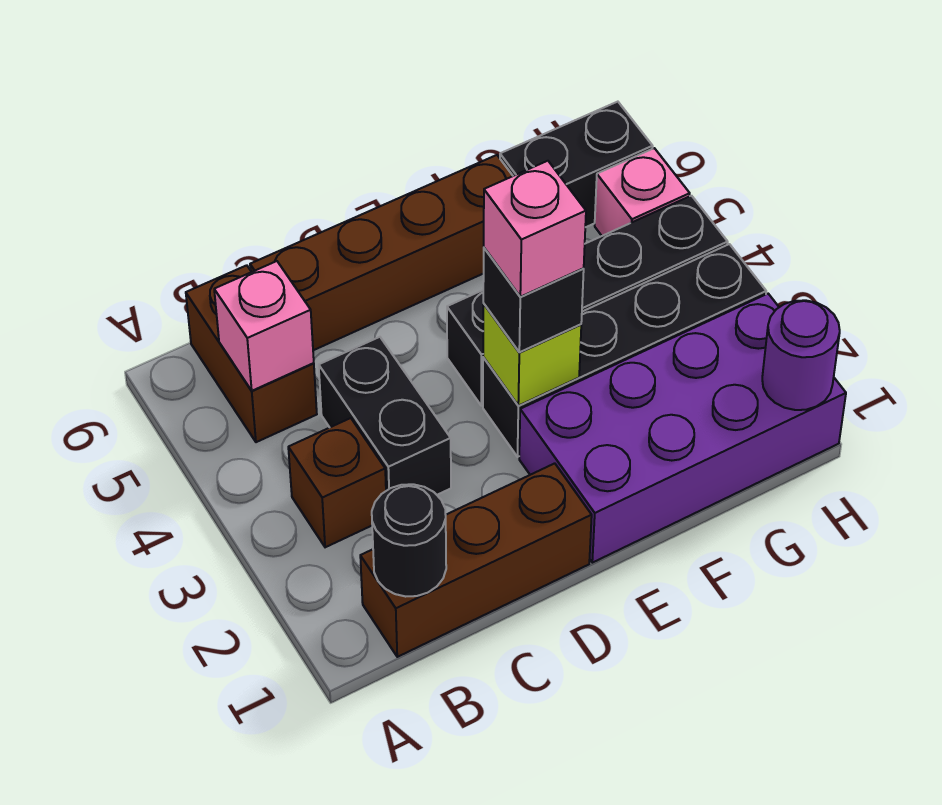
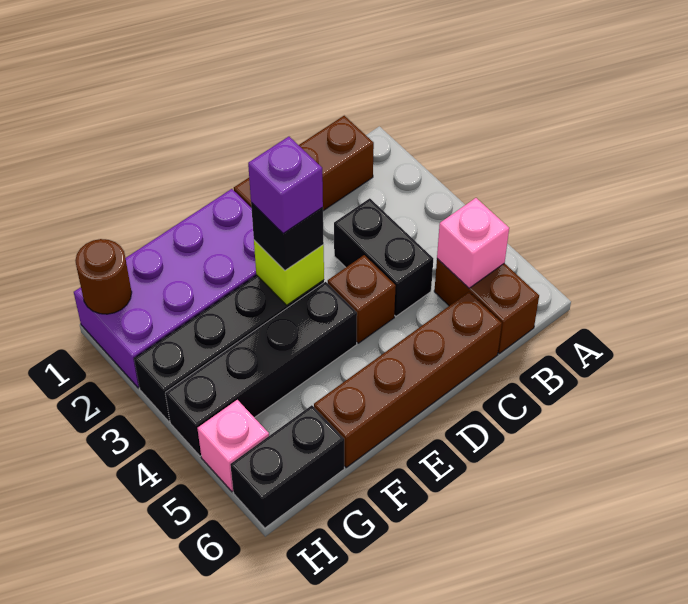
black round brick B1 level 2 -> none
brown brick B3 level 1 -> brown brick D4 level 1
pink brick E3 level 4 -> purple brick E3 level 4
purple round brick H1 level 2 -> brown round brick H1 level 2

